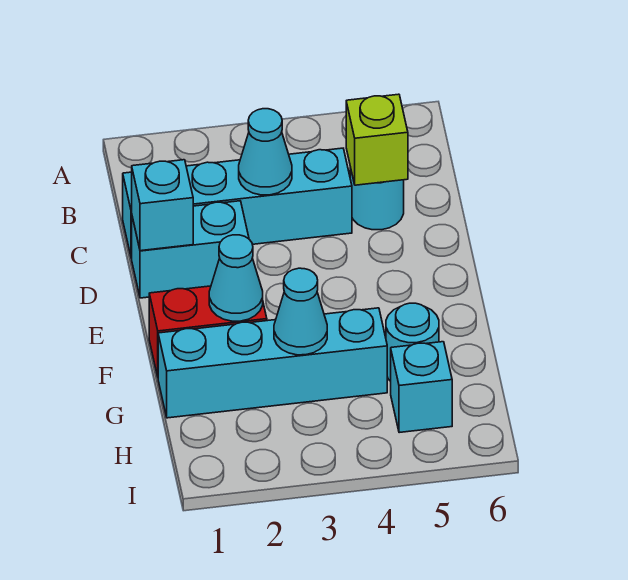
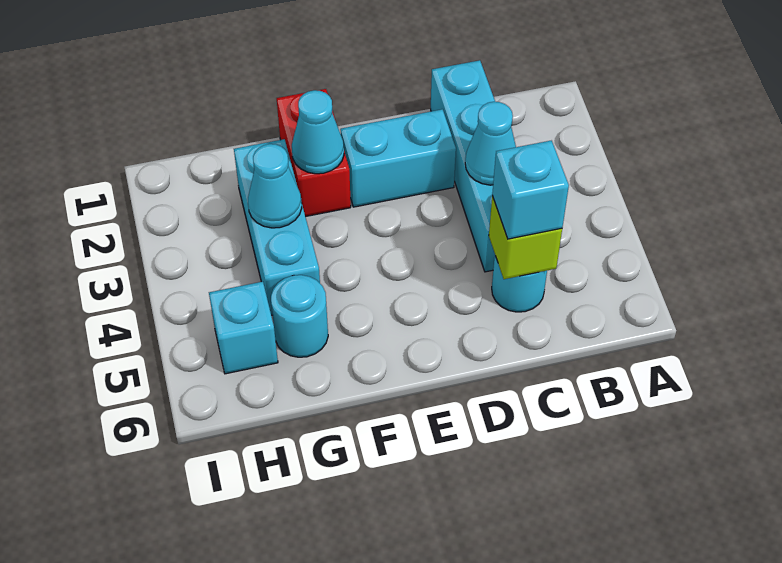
cyan brick D1:D2 level 1 -> cyan brick D2:E2 level 1
cyan brick D1 level 2 -> cyan brick C5 level 3
cyan brick G1:G4 level 1 -> cyan brick G2:G4 level 1

